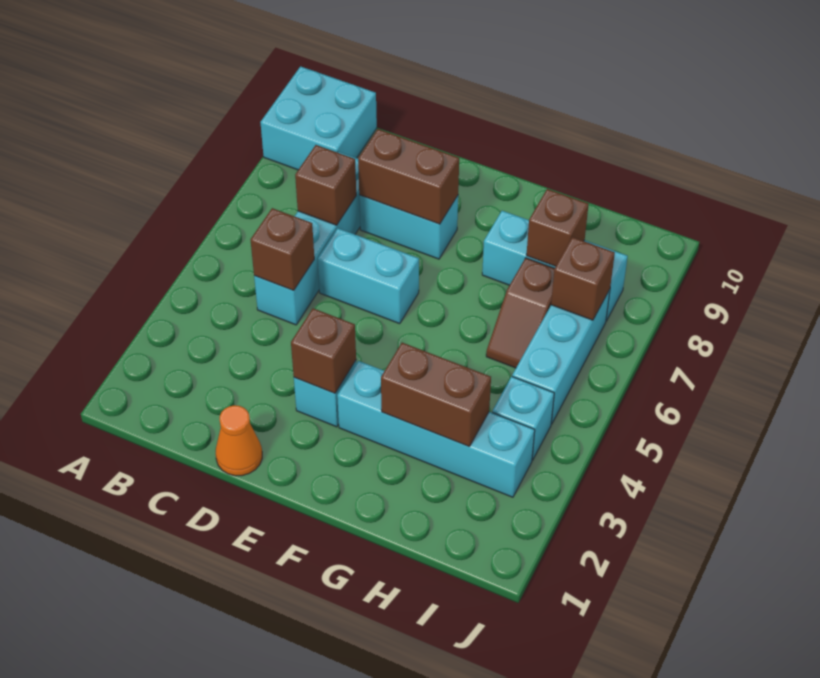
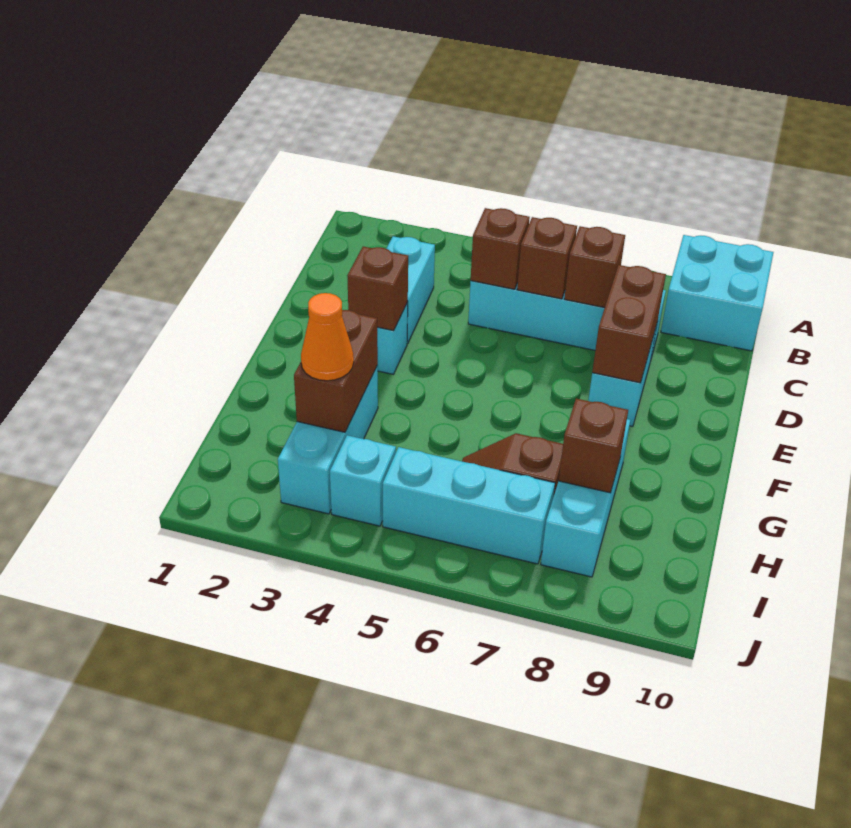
orange cone D1 level 1 -> orange cone H3 level 3
cyan brick D6:E6 level 1 -> cyan brick C3:D3 level 1
cyan brick F3:I3 level 1 -> cyan brick G3:I3 level 1
brown brick I7 level 2 -> brown brick C6 level 2

